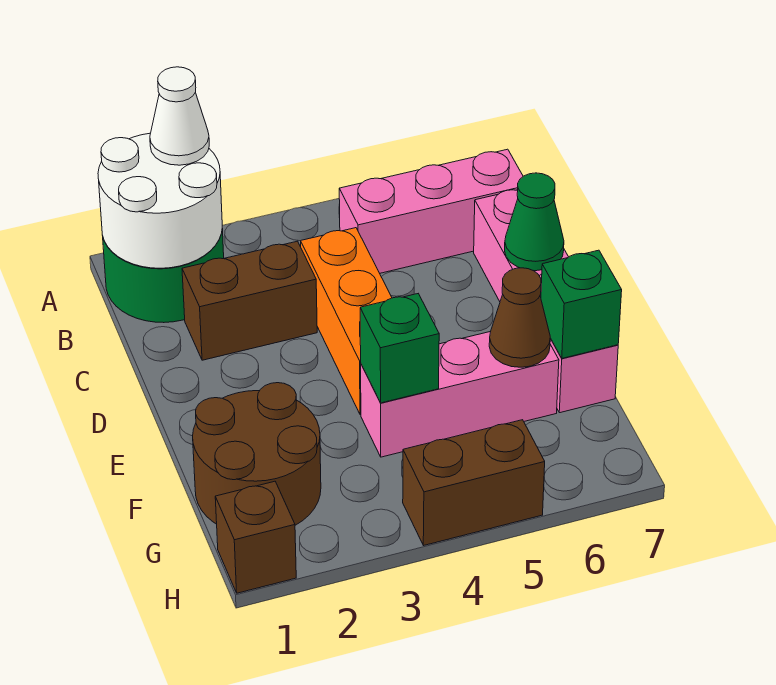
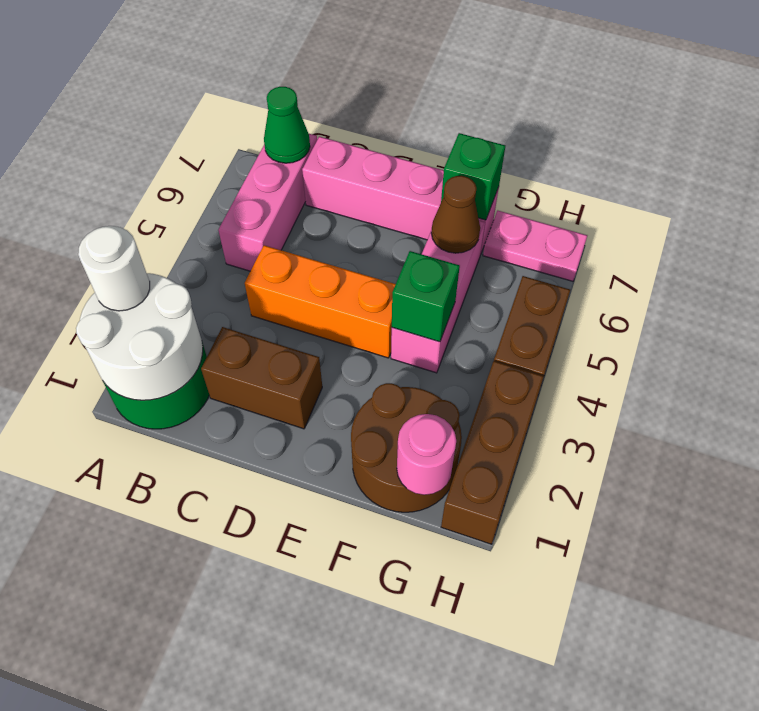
white cone A2 level 3 -> white round brick A2 level 3
brown brick C2:C3 level 1 -> brown brick C2:D2 level 1
green cone D7 level 2 -> green cone B7 level 2
none -> pink round brick G1 level 2
none -> pink plate G7:H7 level 1
brown brick H1 level 1 -> brown brick H1:H3 level 1

